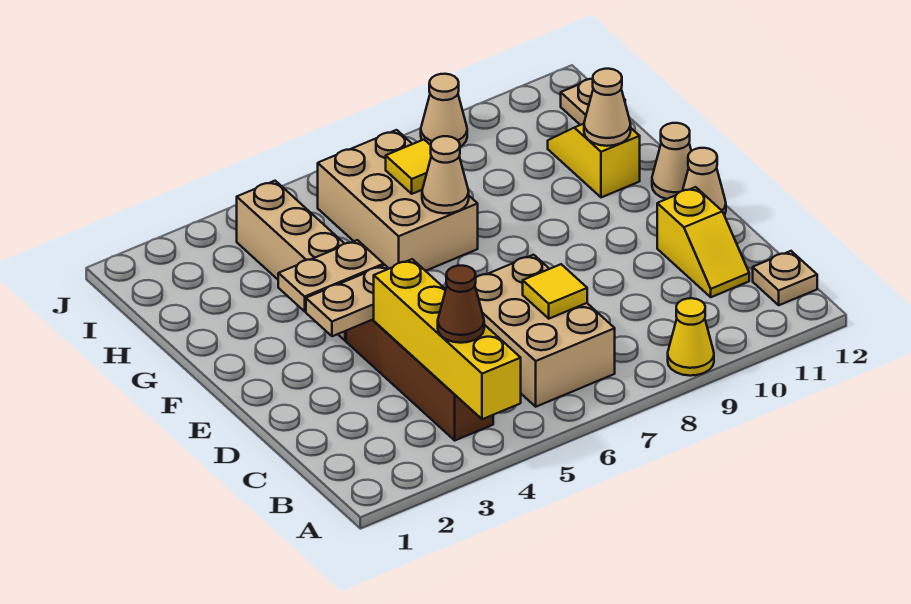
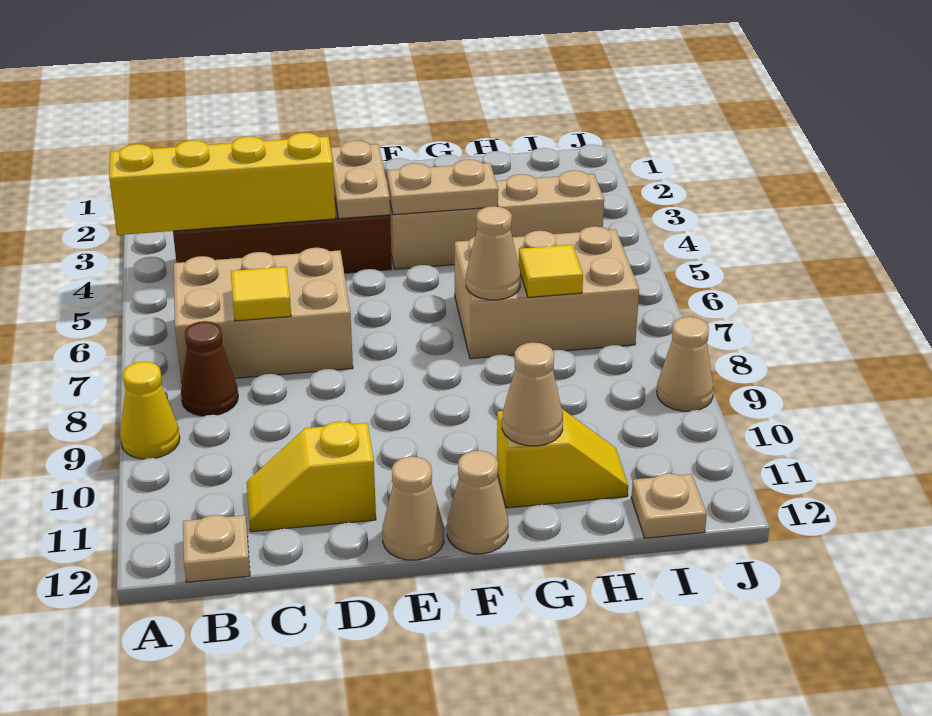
brown cone B4 level 3 -> brown cone B8 level 1
tan plate F3:F4 level 2 -> tan plate F4:G4 level 2

